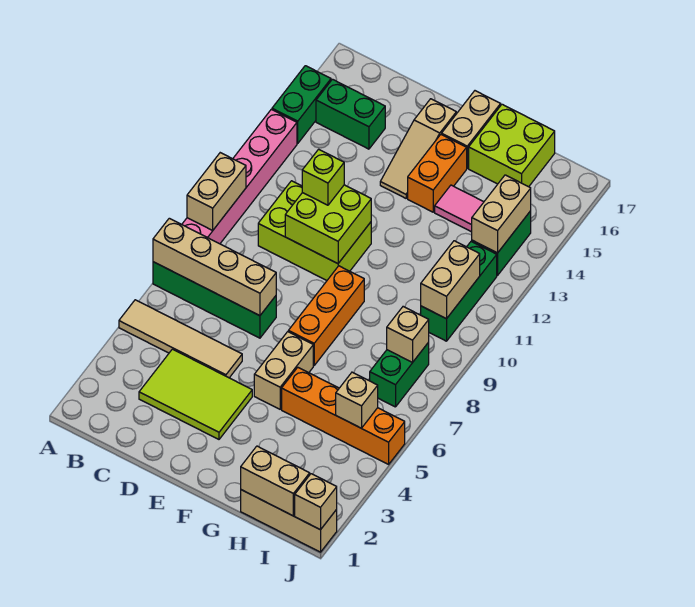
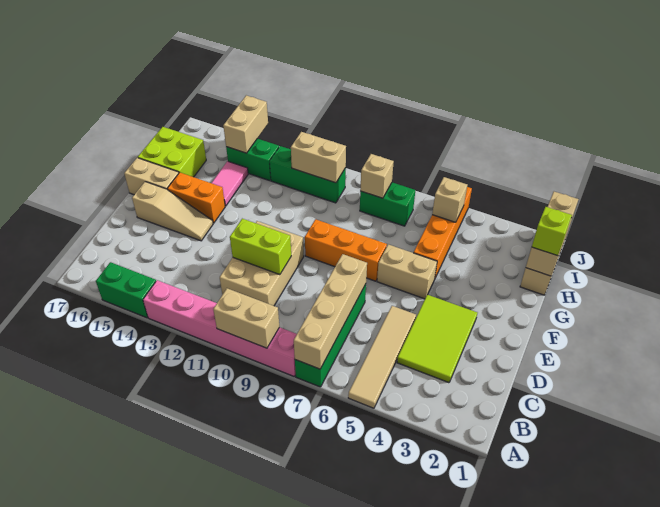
green brick B15:C15 level 1 -> none
lime brick C10:E11 level 1 -> tan brick C10:E11 level 1
lime brick D10:E11 level 2 -> lime brick D10:D11 level 2
lime brick D11 level 3 -> lime brick H1 level 3
tan brick I13:I14 level 2 -> tan brick I14:J14 level 2

